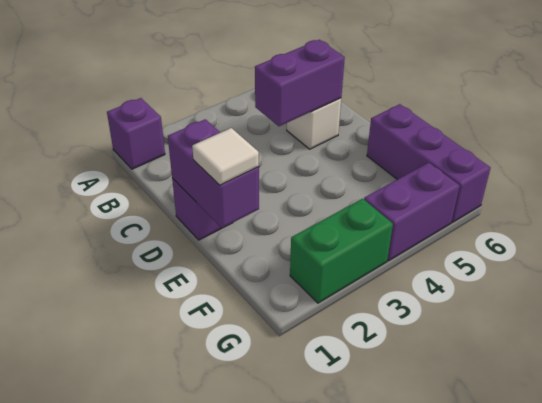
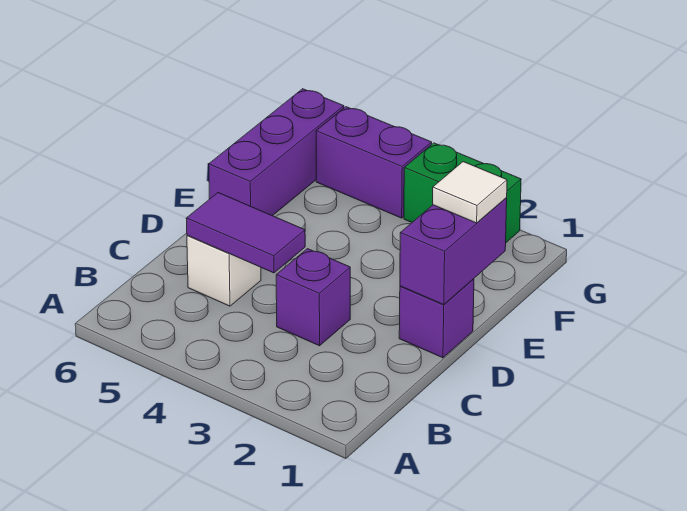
purple brick A1 level 1 -> purple brick C3 level 1
purple brick C4:C5 level 2 -> purple tile C4:C5 level 2

